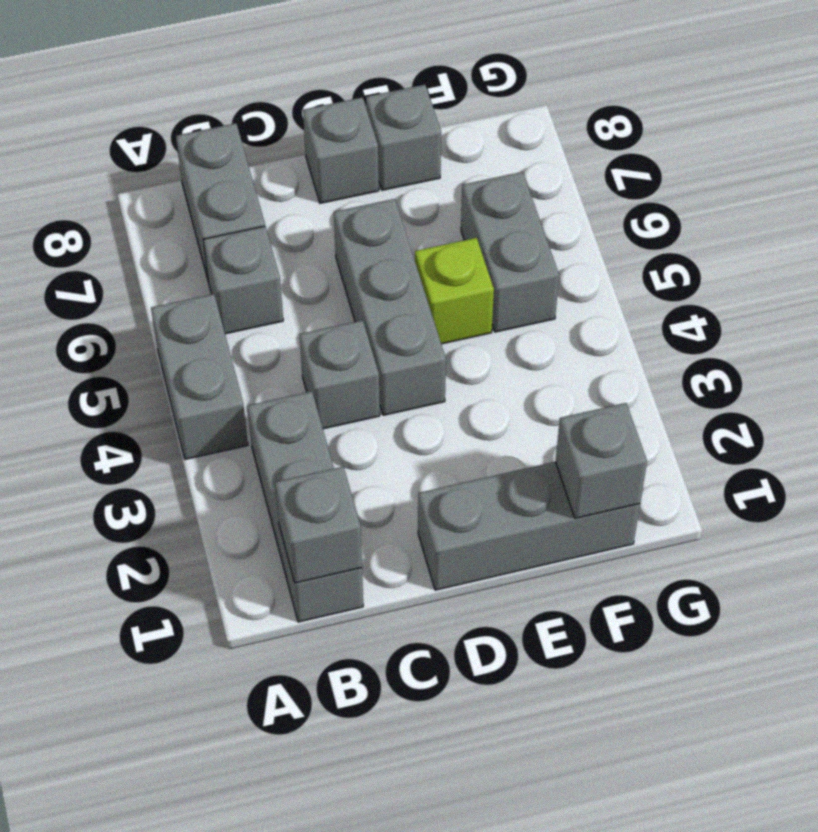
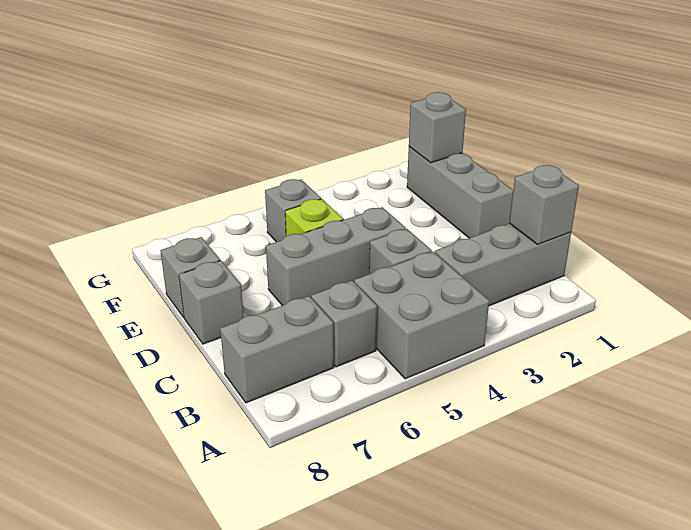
grey brick A4:A5 level 1 -> grey brick A4:B5 level 1
grey brick F5:F6 level 1 -> grey brick F5 level 1

